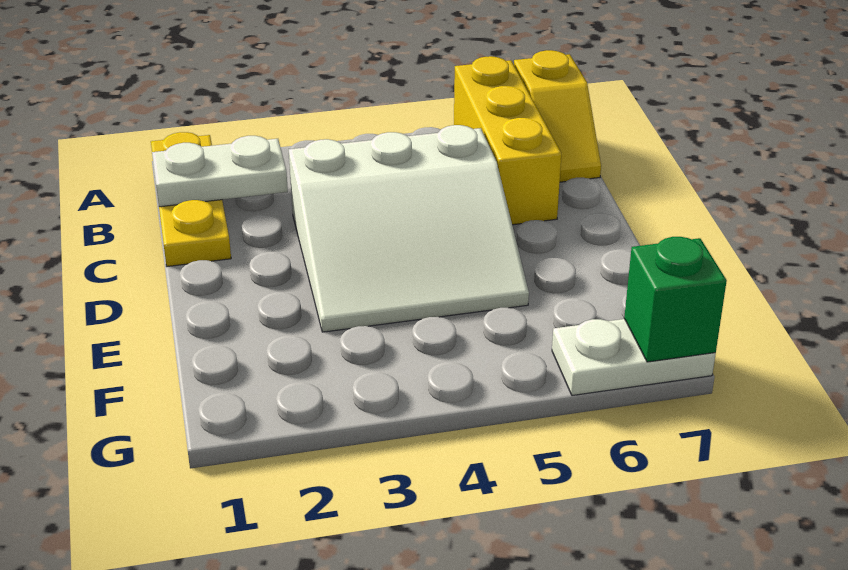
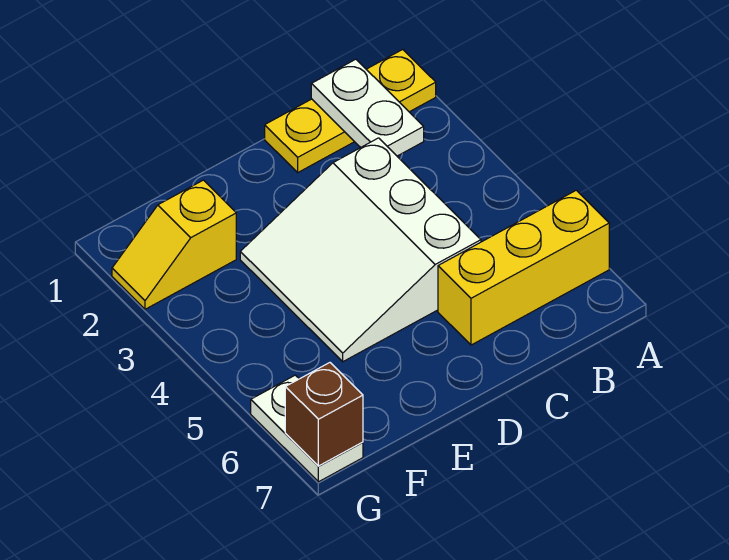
yellow slope A7:B7 level 1 top A -> yellow slope F2:G2 level 1 top F
green brick G7 level 2 -> brown brick G7 level 2

